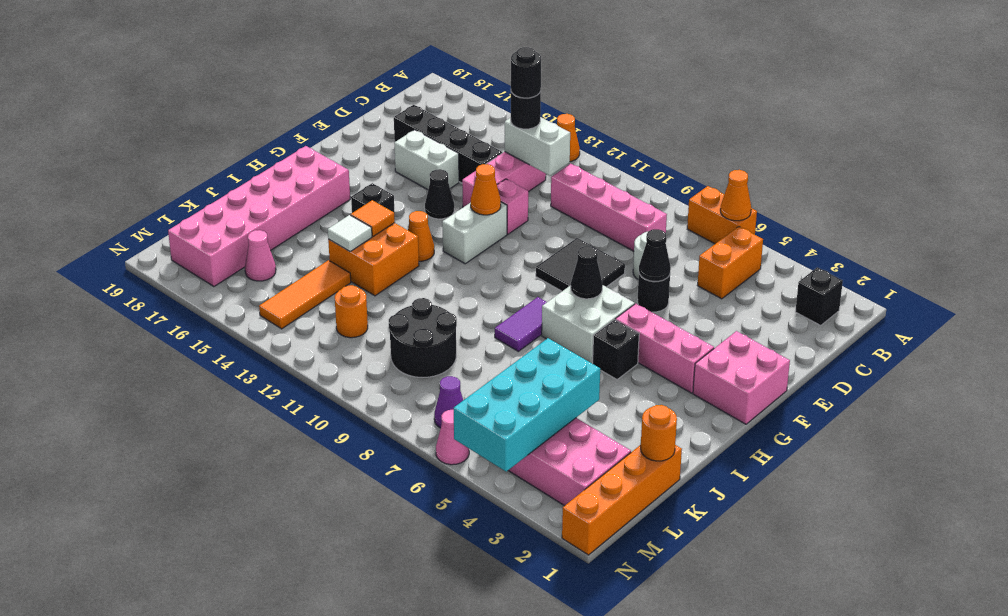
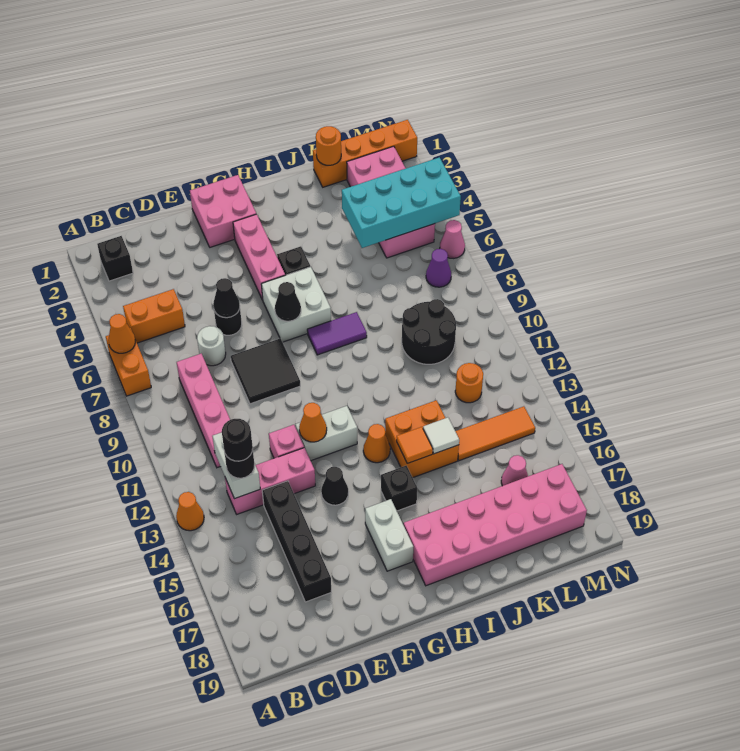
white brick E15:E16 level 1 -> white brick G16:G17 level 1

